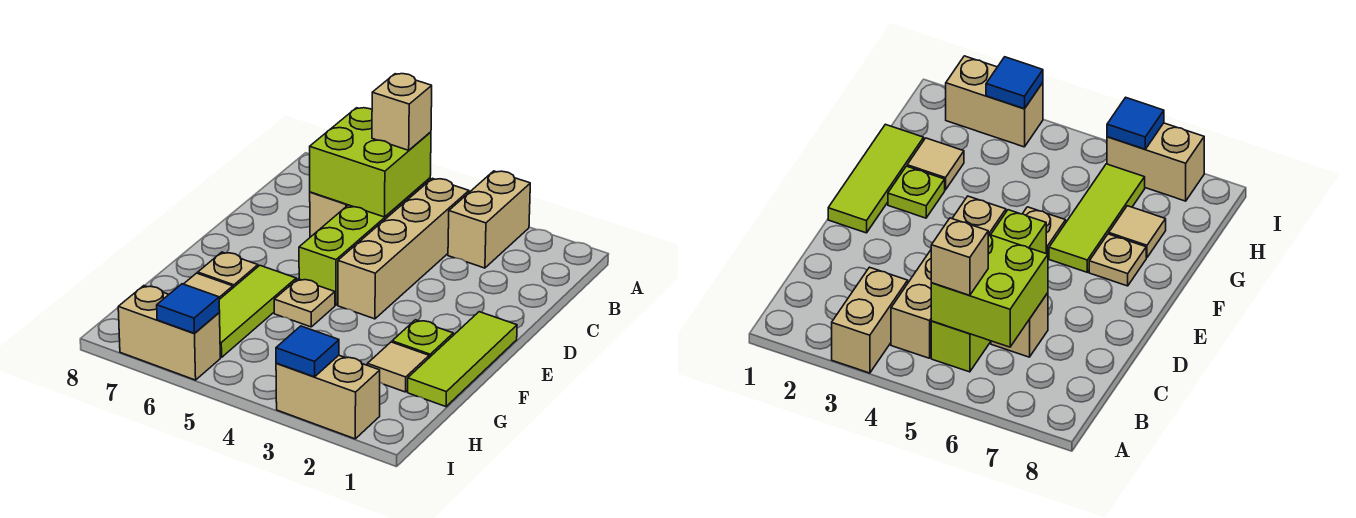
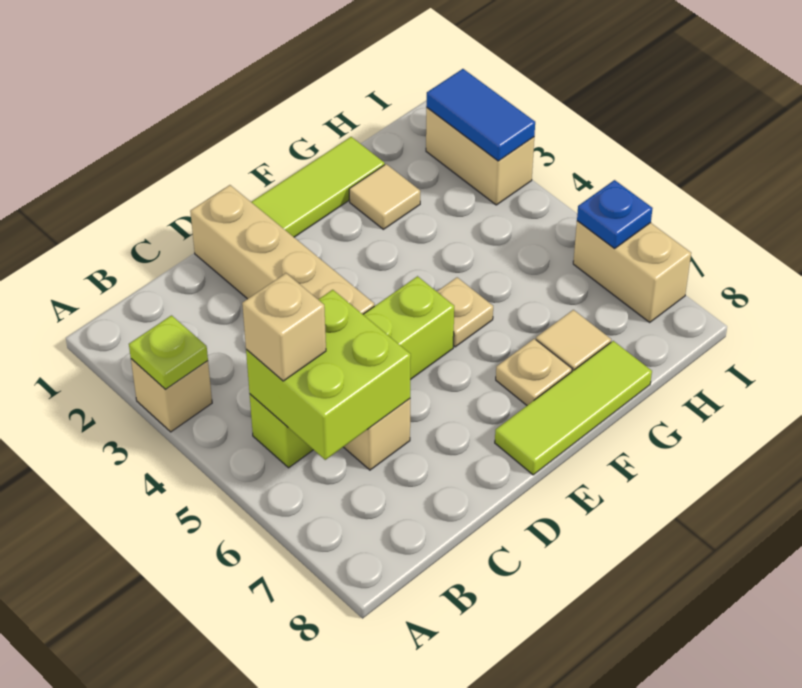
tan brick A3:B3 level 1 -> tan brick A3 level 1
tan brick B4:E4 level 1 -> tan brick D1:D4 level 1
lime plate F2 level 1 -> lime plate A3 level 2
lime tile F6:H6 level 1 -> lime tile E8:G8 level 1
blue tile I3 level 2 -> blue tile I2:I3 level 2
blue tile I6 level 2 -> blue plate I6 level 2

